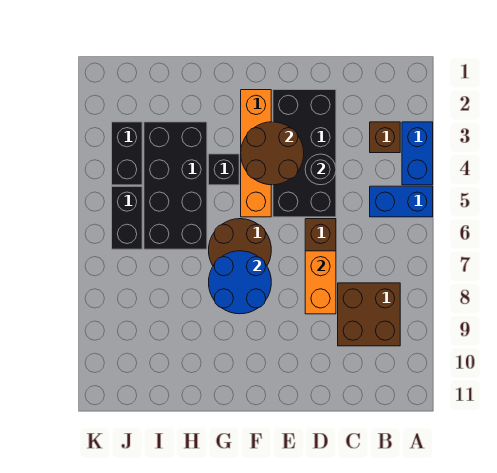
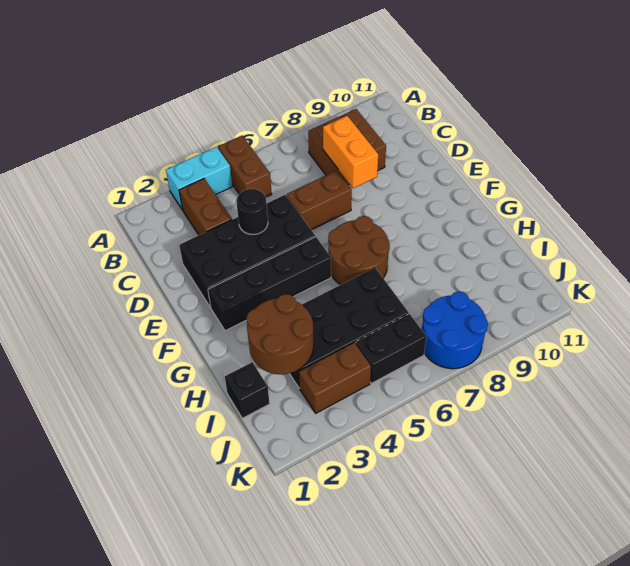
blue brick A3:A4 level 1 -> cyan brick A3:A4 level 1
blue brick A5:B5 level 1 -> brown brick A5:B5 level 1
brown brick B3 level 1 -> brown brick B3:C3 level 1
orange brick D7:D8 level 2 -> orange brick C8:D8 level 2
brown round brick E3:F4 level 2 -> brown round brick H2:I3 level 2
orange brick F2:F5 level 1 -> black brick F2:F5 level 1
blue round brick F7:G8 level 2 -> blue round brick J7:K8 level 1
black brick G4 level 1 -> black brick I1 level 1
black brick J3:J4 level 1 -> brown brick J3:J4 level 1

